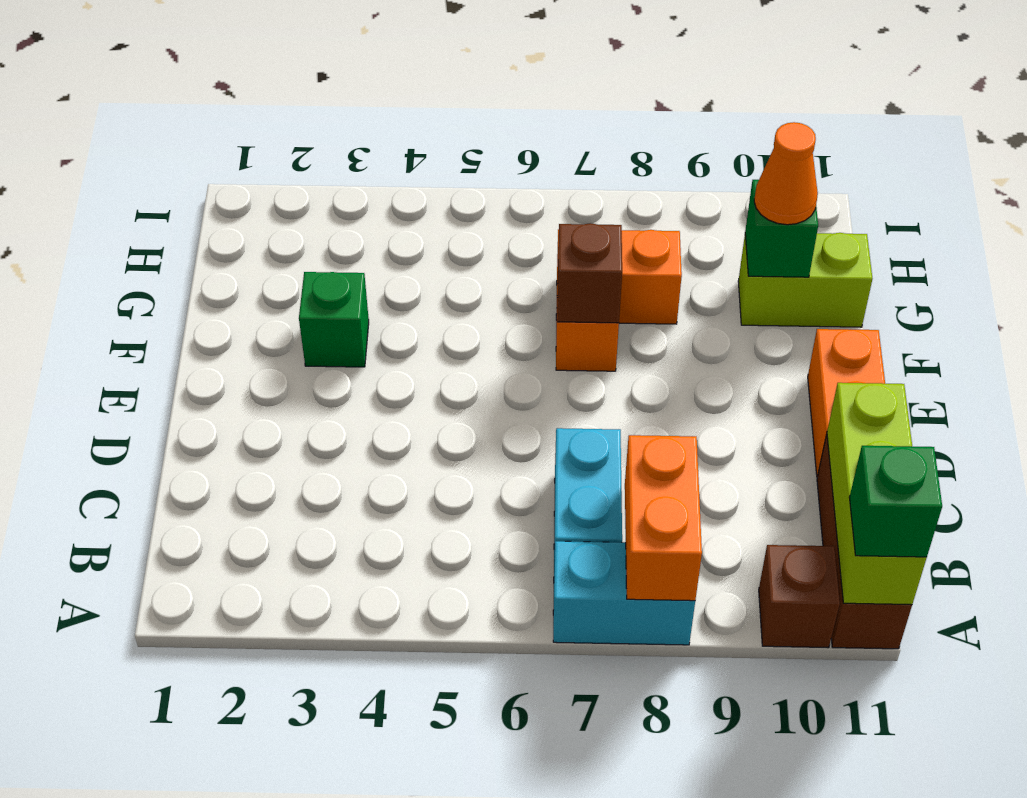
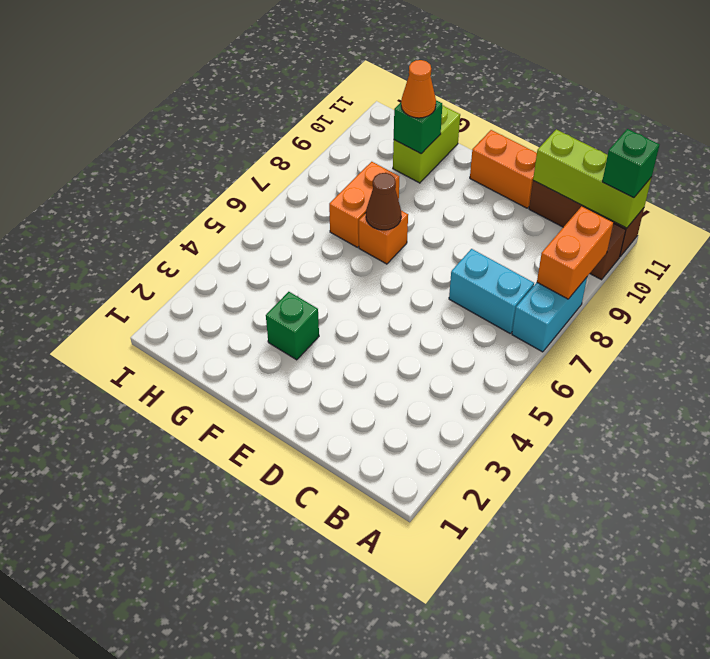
orange brick A8:B8 level 2 -> orange brick A8:A9 level 2
brown brick F7 level 2 -> brown cone F7 level 2

